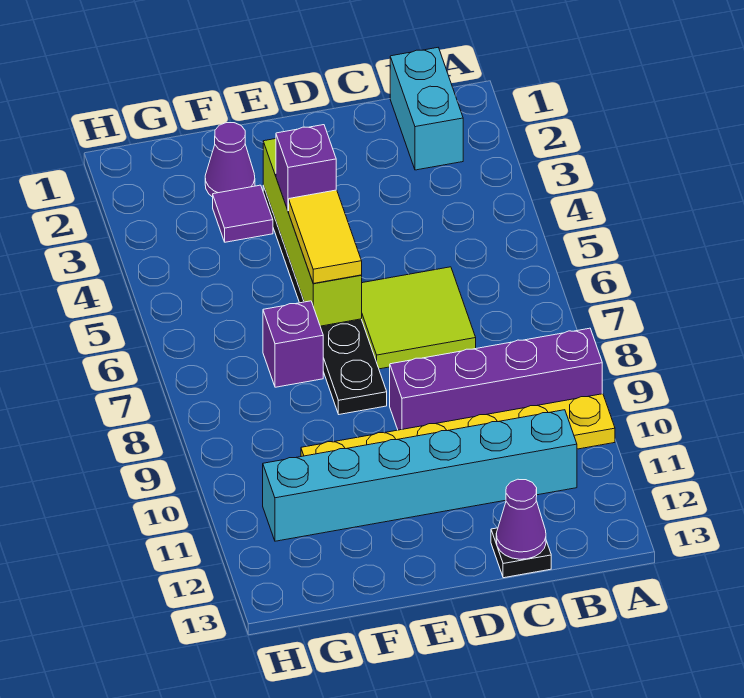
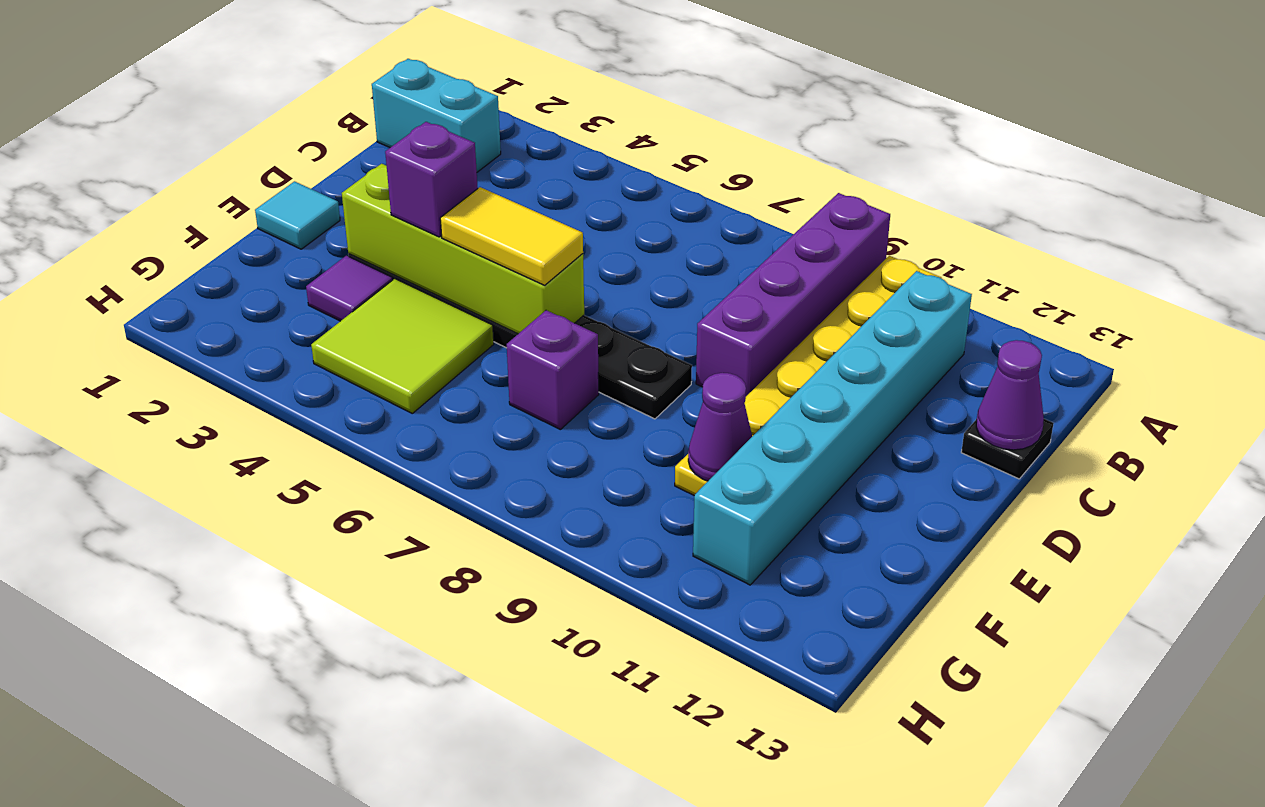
lime tile C6:D7 level 1 -> lime tile F4:G5 level 1
none -> cyan tile E1 level 1
purple cone F2 level 1 -> purple cone F10 level 2

